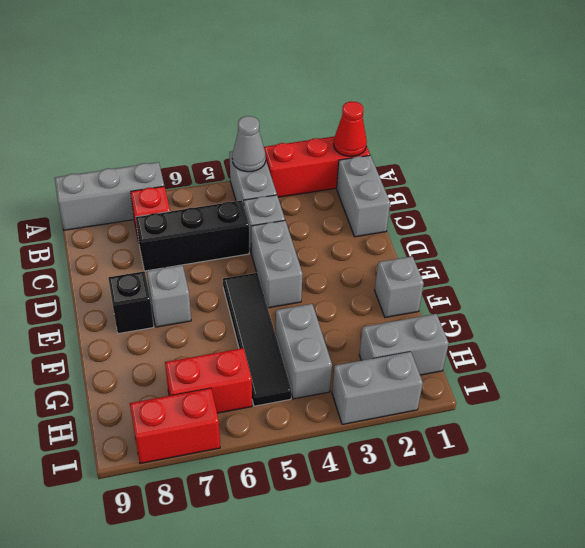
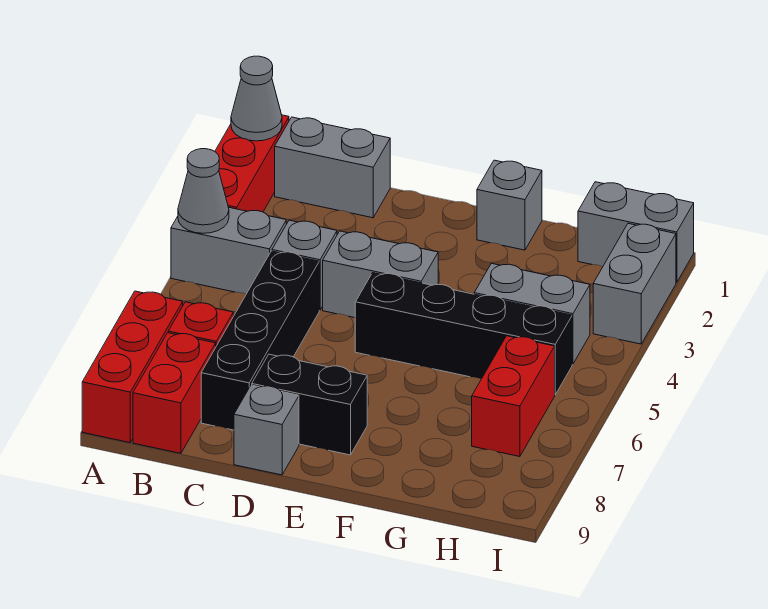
red cone A1 level 2 -> grey cone A1 level 2
grey brick A7:A9 level 1 -> red brick A7:A9 level 1
black brick C5:C7 level 1 -> black brick C5:C8 level 1
black tile E5:H5 level 1 -> black brick E5:H5 level 1
grey brick E7 level 1 -> grey brick D9 level 1
black brick E8 level 1 -> black brick D8:E8 level 1
grey brick H1:H2 level 1 -> grey brick H1:I1 level 1
red brick I7:I8 level 1 -> red brick B8:B9 level 1

